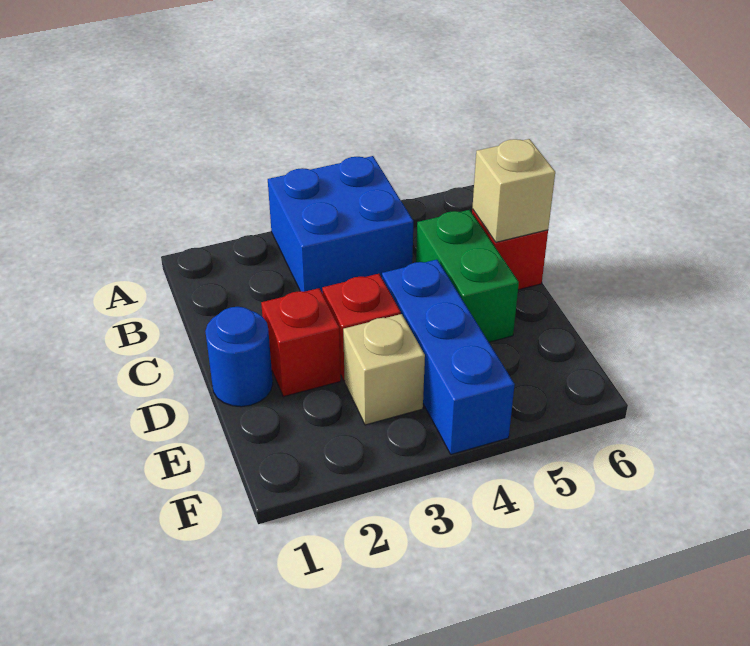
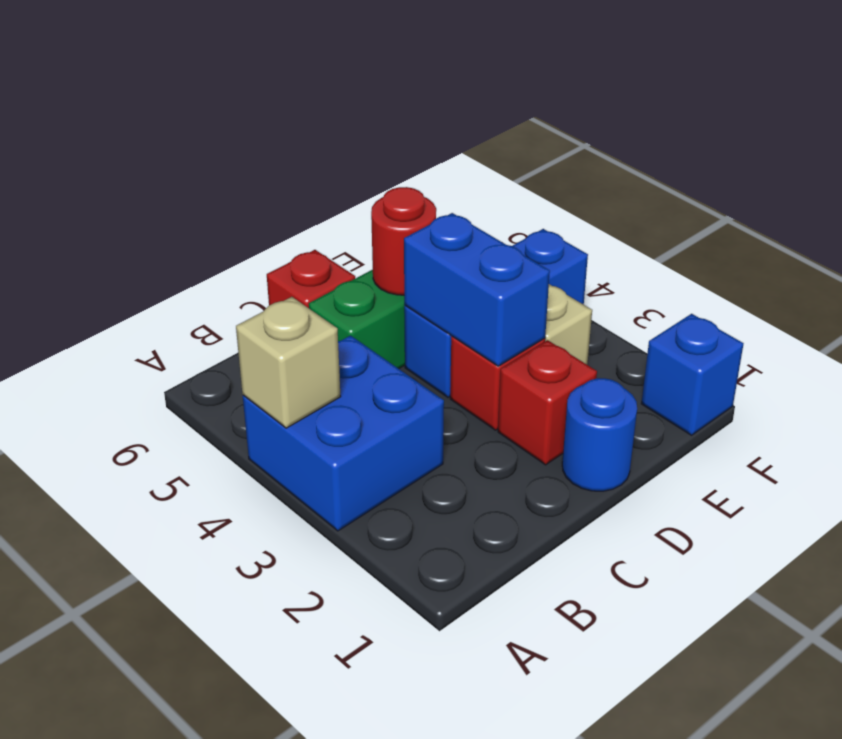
tan brick C6 level 2 -> tan brick A4 level 2
none -> blue brick D3:D4 level 2
none -> red round brick D5 level 2
none -> blue brick F1 level 1

